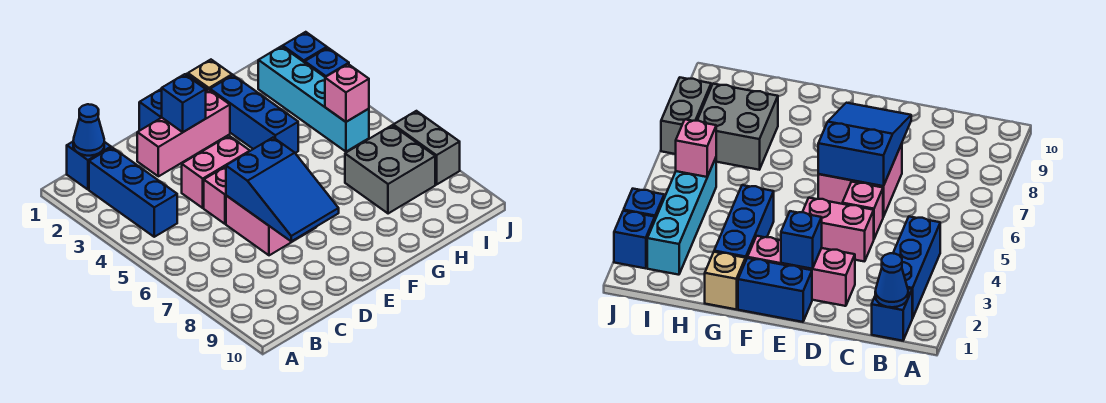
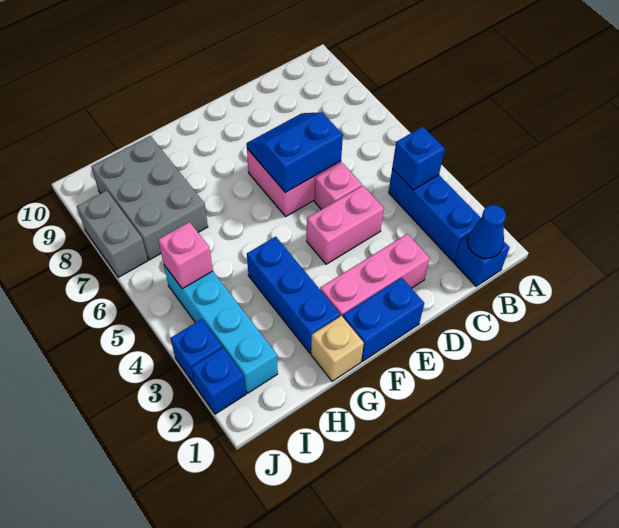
blue slope D6:E8 level 2 top 6 -> blue slope D6:E7 level 2 top 6
blue brick E2 level 2 -> blue brick B4 level 2
grey brick H7:I8 level 1 -> grey brick H7:I9 level 1

